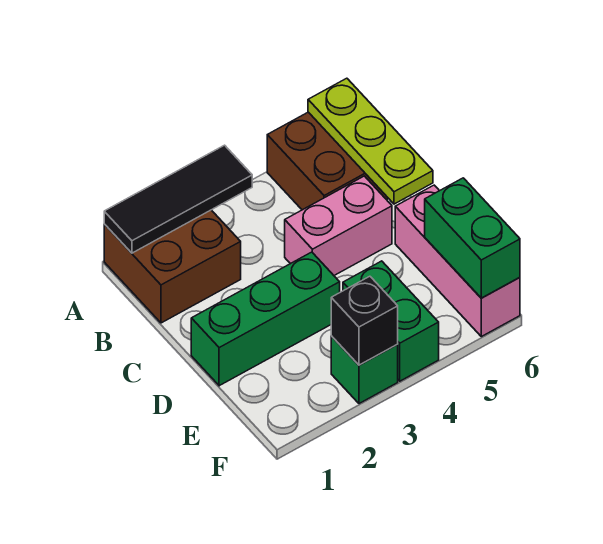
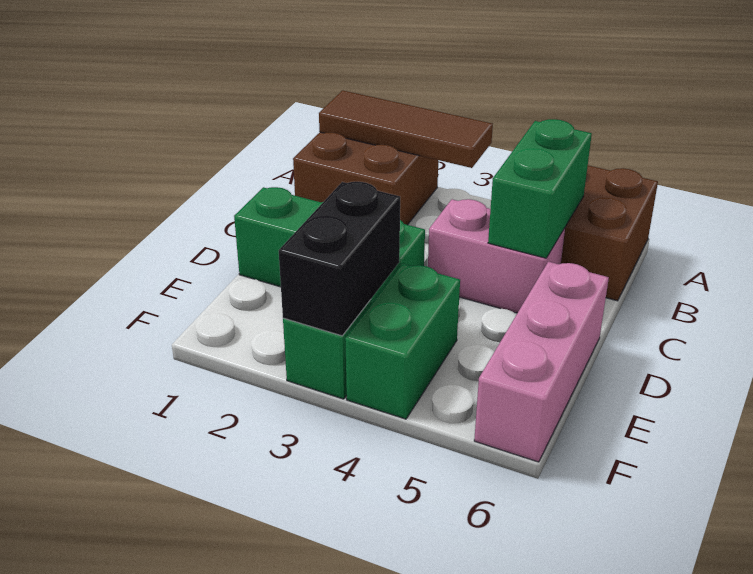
black tile A1:A3 level 2 -> brown tile A1:A3 level 2
lime plate A6:C6 level 2 -> none
green brick E6:F6 level 2 -> green brick B5:C5 level 2
black brick F3 level 2 -> black brick E3:F3 level 2

